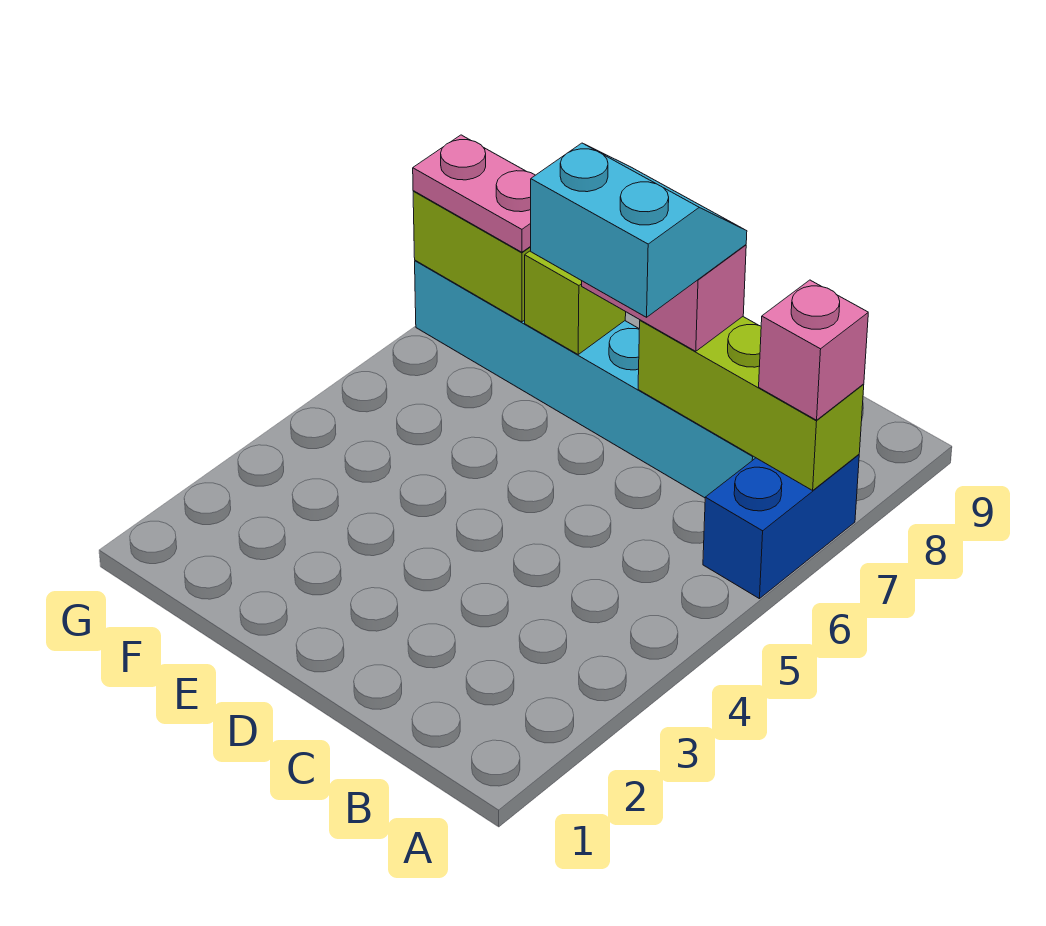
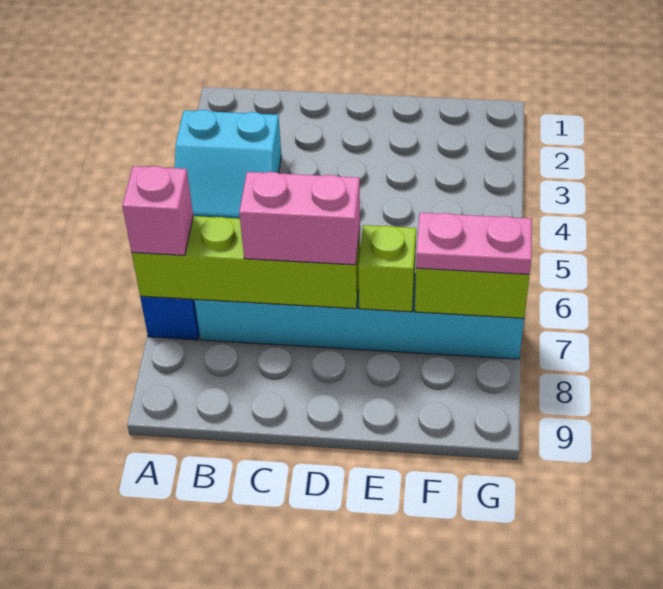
lime brick A7:C7 level 2 -> lime brick A7:D7 level 2
cyan slope C6:D7 level 4 top 6 -> cyan slope A3:B4 level 1 top 3

